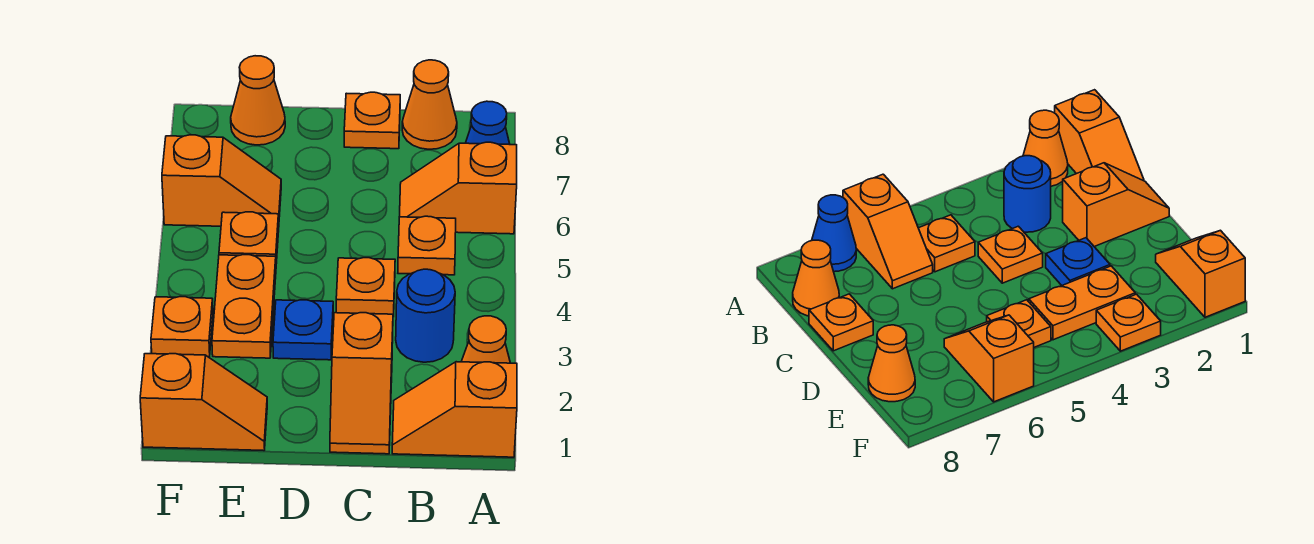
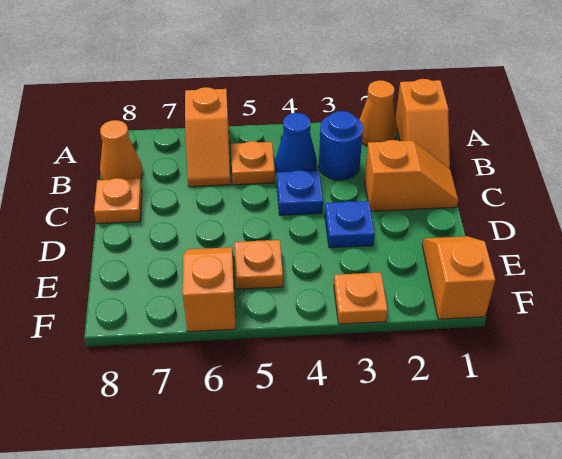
blue cone A7 level 1 -> blue cone B4 level 1
orange plate C4 level 1 -> blue plate C4 level 1
orange plate E3:E4 level 1 -> none
orange cone E8 level 1 -> none

